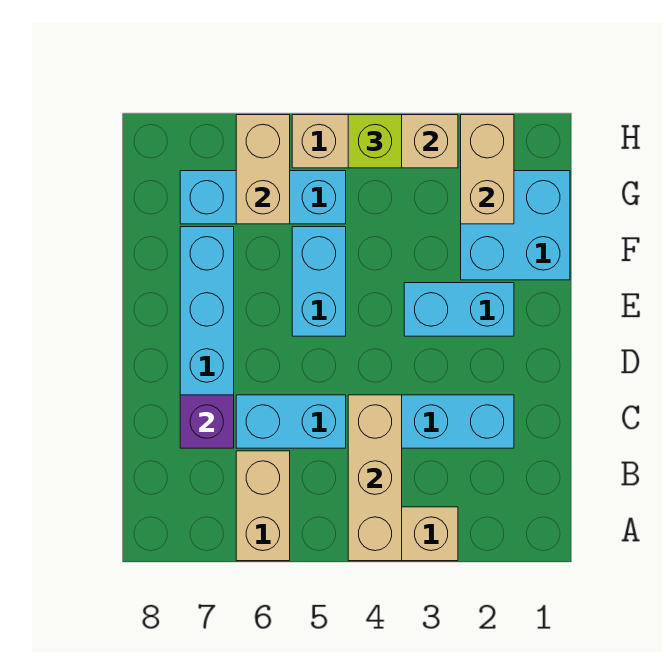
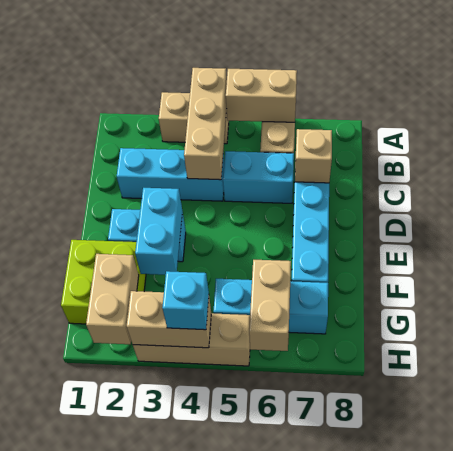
none -> tan brick A5:A6 level 2
purple brick C7 level 2 -> tan brick C7 level 2
cyan brick E5:F5 level 1 -> cyan brick E3:F3 level 2
cyan brick F1:G2 level 1 -> lime brick F1:G2 level 1
lime brick H4 level 3 -> cyan brick H4 level 3

